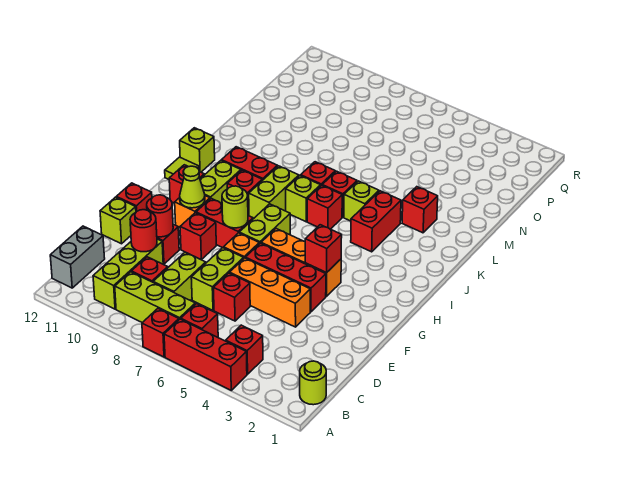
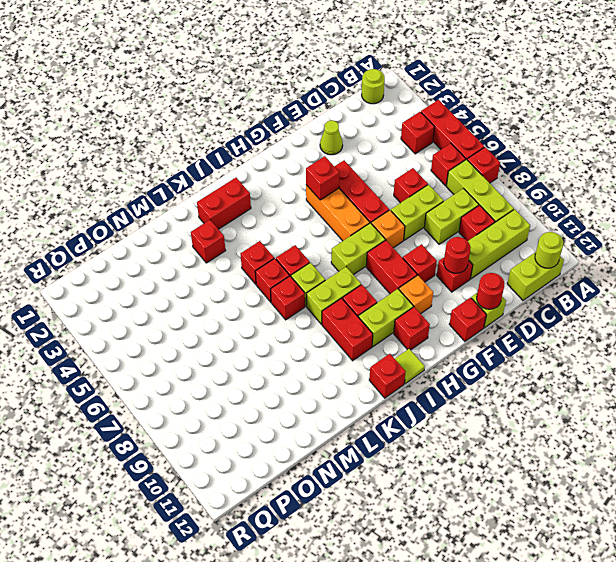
grey brick B12:C12 level 1 -> lime brick B12:C12 level 1
red round brick D10 level 2 -> red round brick E12 level 2
orange brick E4:E6 level 1 -> none
lime round brick G8 level 2 -> lime round brick B12 level 2
lime cone G10 level 2 -> lime cone E2 level 1
red brick J4:K4 level 1 -> red brick J2:K2 level 1
lime brick J12 level 1 -> red brick J12 level 1
lime brick K5 level 1 -> red brick K5 level 1

